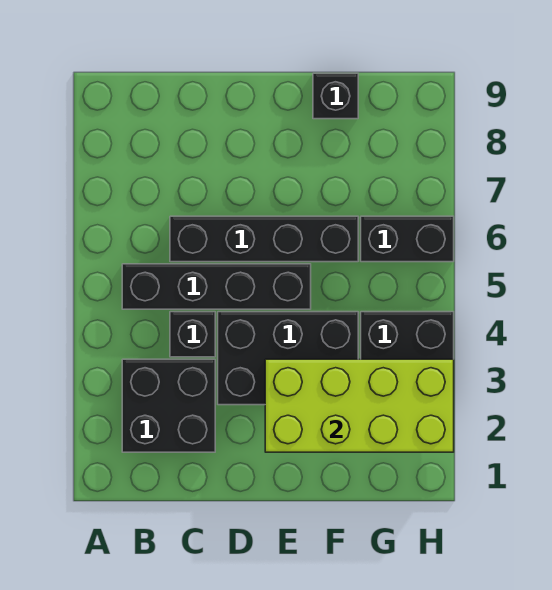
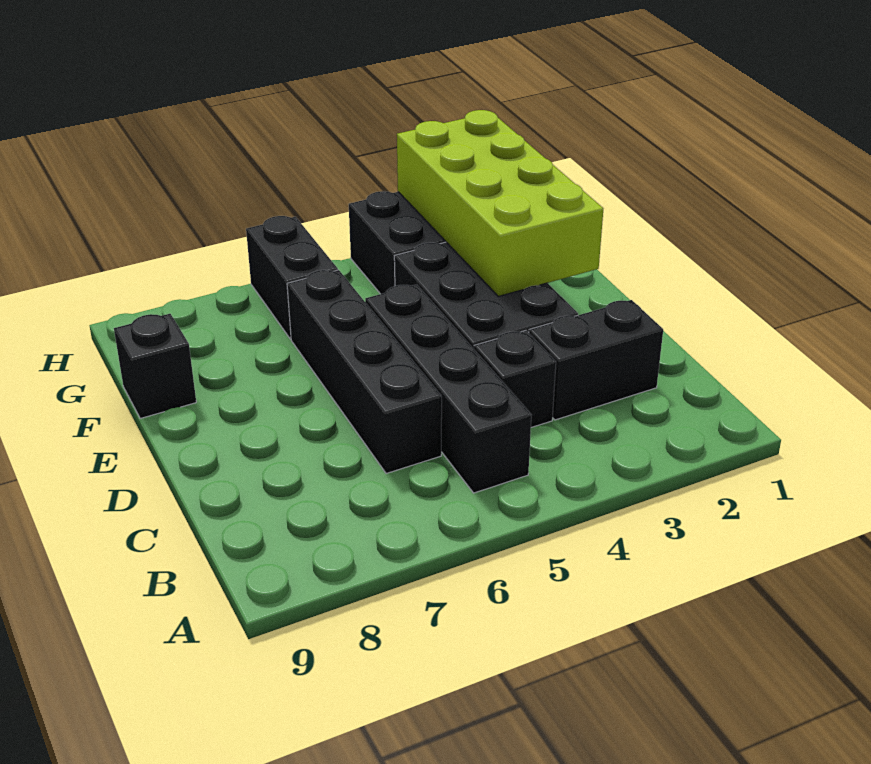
black brick B2:C3 level 1 -> black brick C2:C3 level 1

